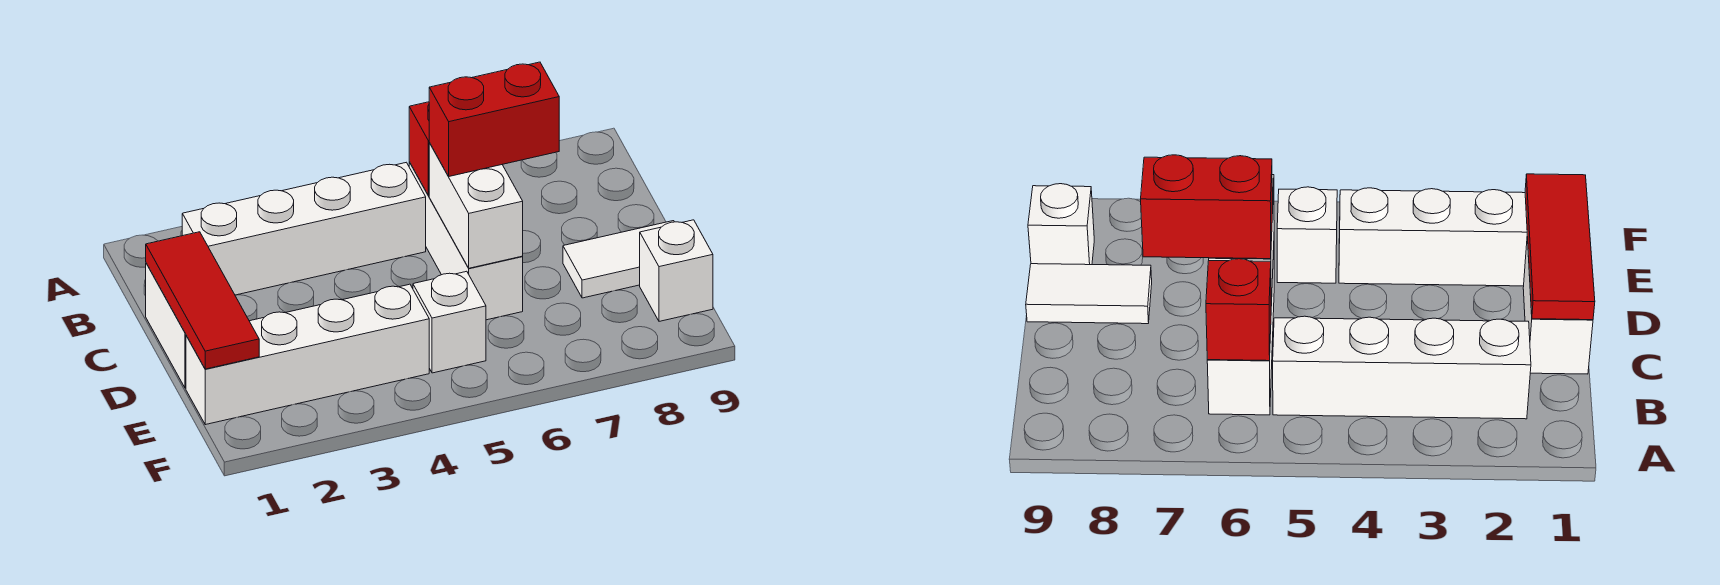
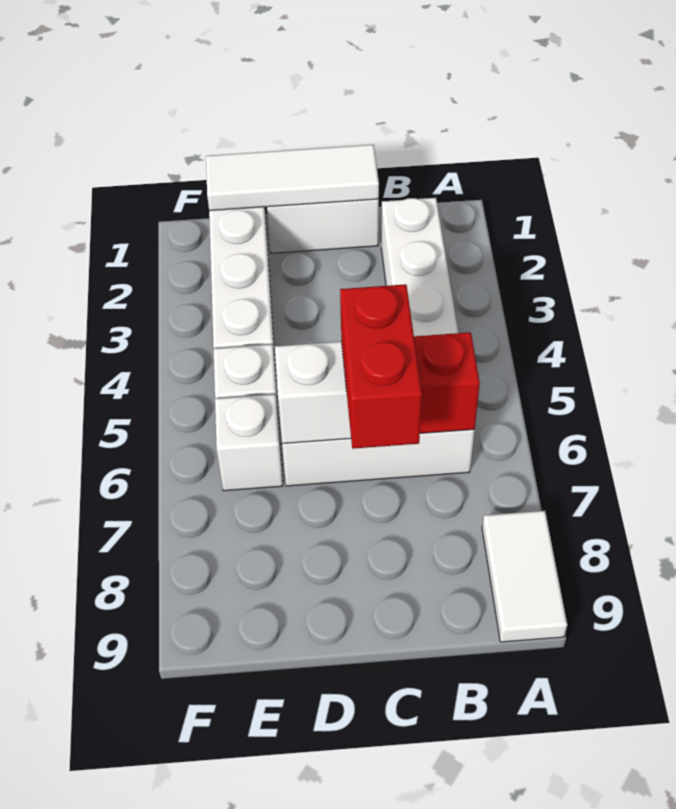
red tile C1:E1 level 2 -> white tile C1:E1 level 2
white tile D8:D9 level 1 -> white tile A8:A9 level 1
white brick E9 level 1 -> white brick E6 level 1

